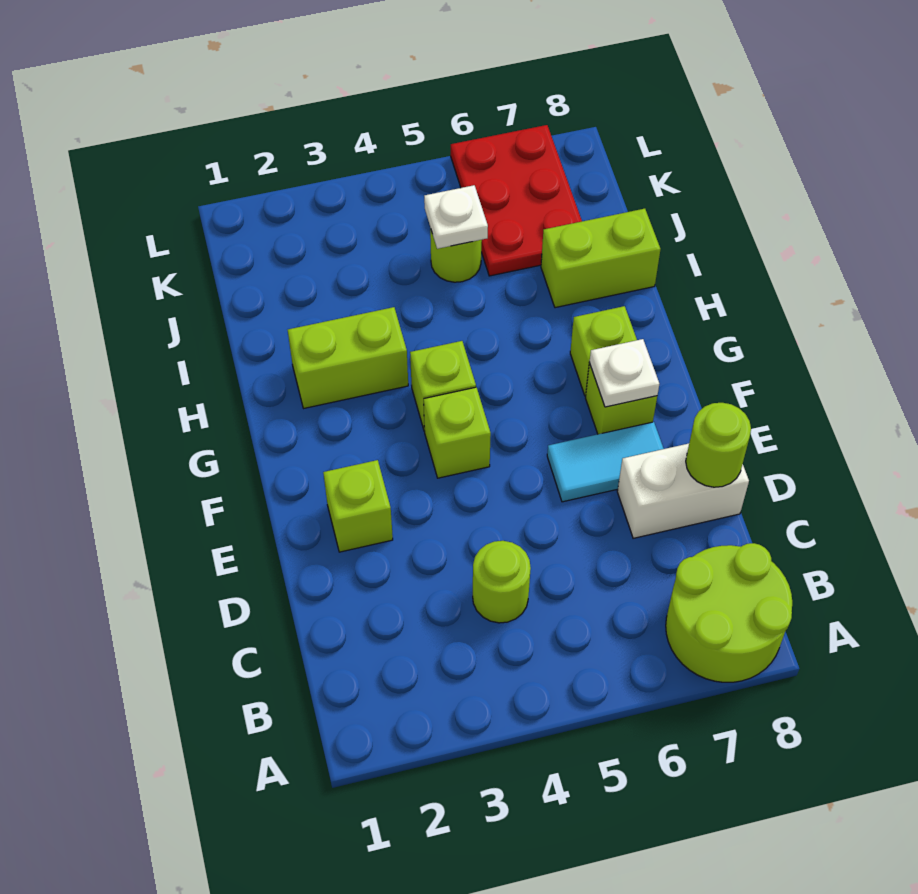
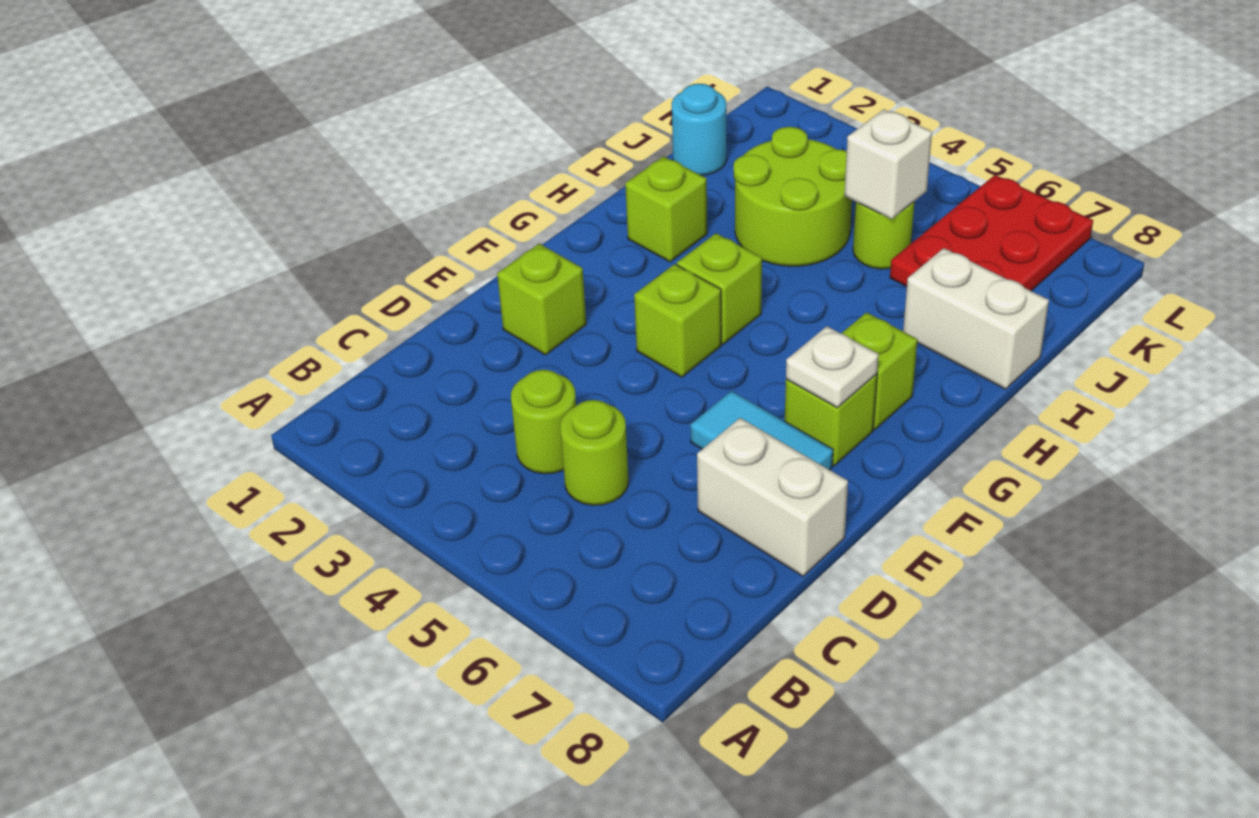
lime round brick A7:B8 level 1 -> lime round brick I3:J4 level 1
lime round brick D8 level 2 -> lime round brick C5 level 1
lime brick H2:H3 level 1 -> lime brick H2 level 1
lime brick I7:I8 level 1 -> white brick I7:I8 level 1
none -> cyan round brick J1 level 1
white plate J5 level 2 -> white brick J5 level 2

